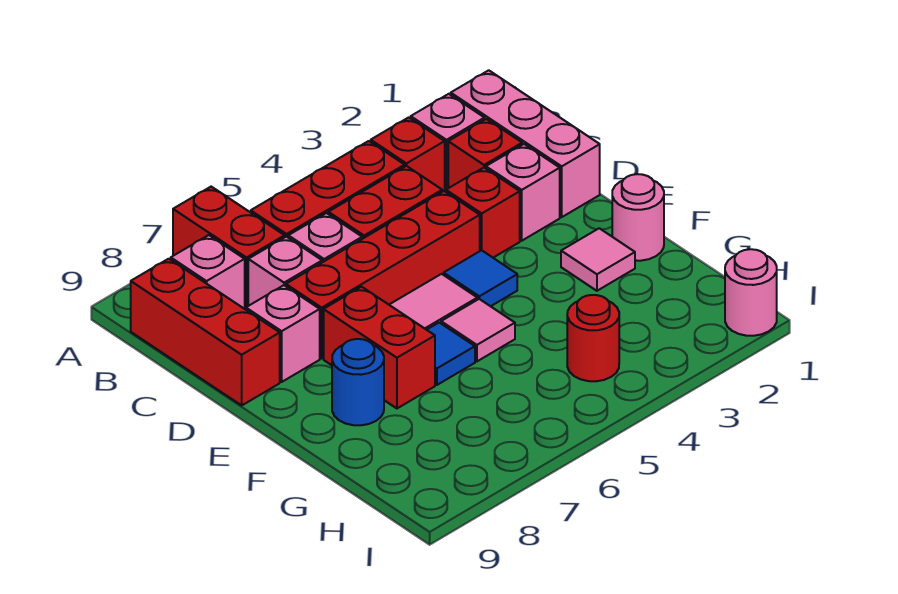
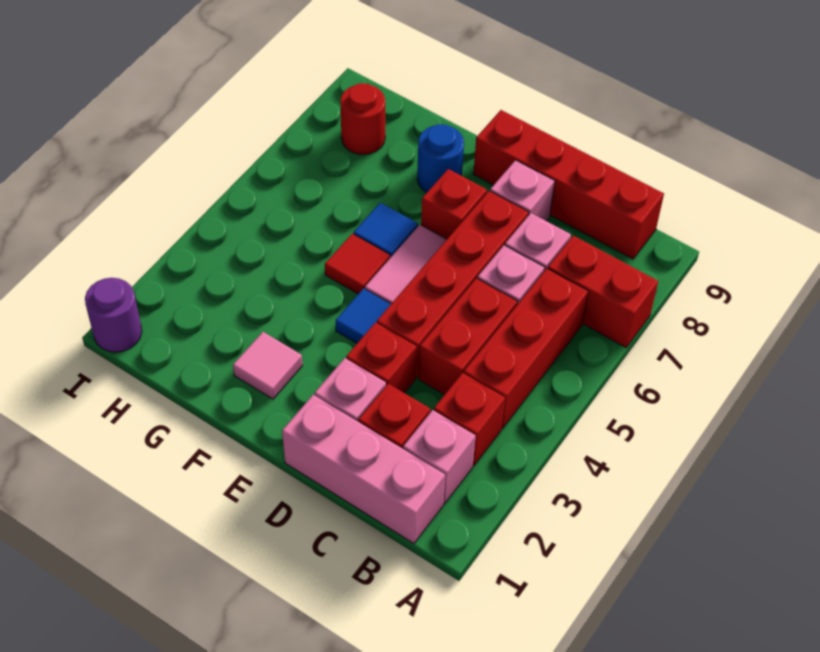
pink brick B8 level 1 -> none
red brick B9:D9 level 1 -> red brick B9:E9 level 1
red brick E7:F7 level 1 -> red brick E7 level 1
pink round brick F1 level 1 -> none
pink tile F5 level 1 -> red tile F5 level 1
red round brick H4 level 1 -> red round brick H8 level 1
pink round brick I1 level 1 -> purple round brick I1 level 1

